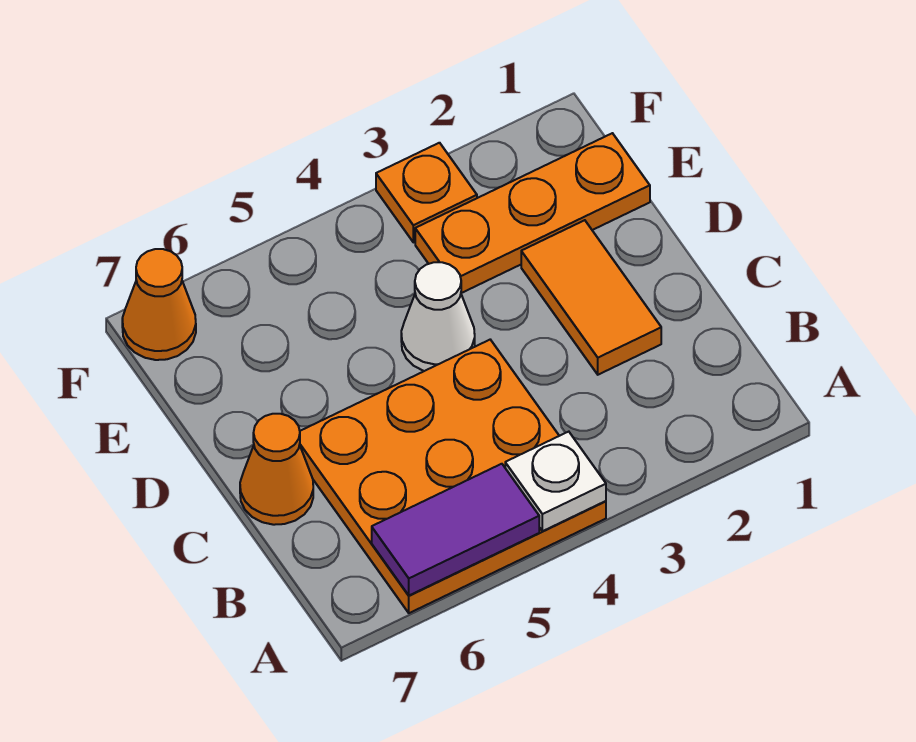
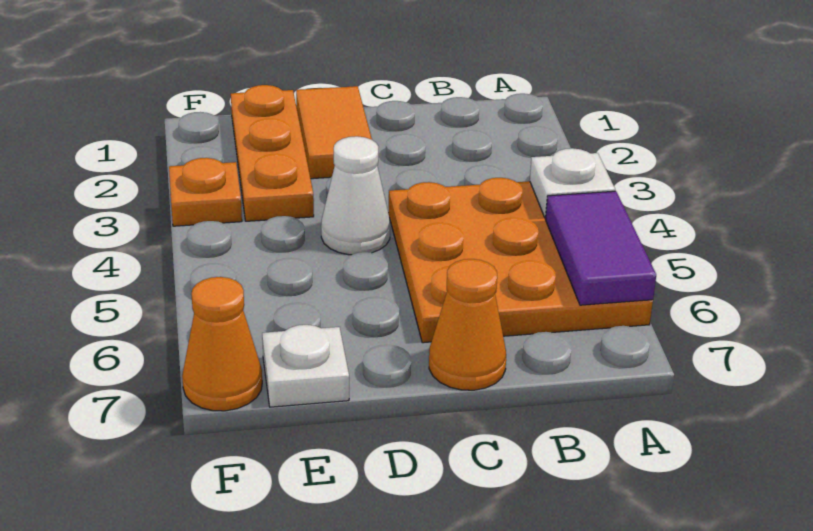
orange tile C2:D2 level 1 -> orange tile D1:D2 level 1
none -> white plate E7 level 1

